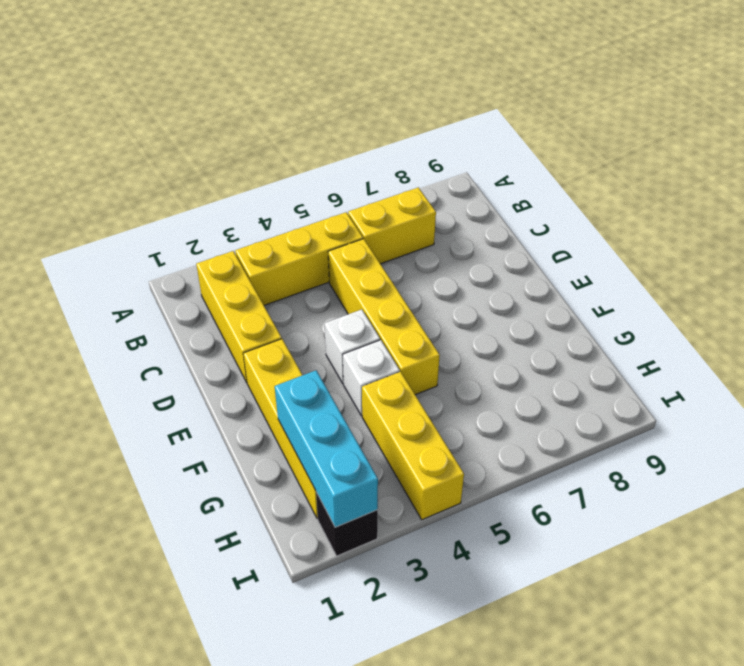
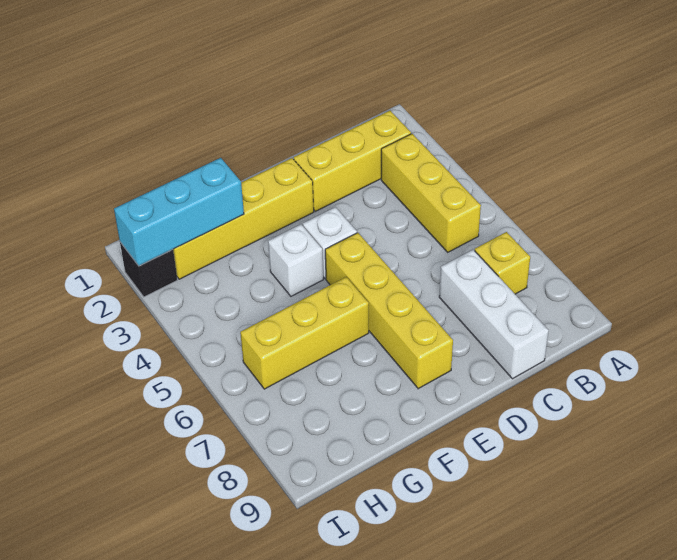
yellow brick B6:B7 level 1 -> yellow brick B7 level 1
yellow brick C5:F5 level 1 -> yellow brick E5:E8 level 1
none -> white brick C7:C9 level 1
yellow brick G4:I4 level 1 -> yellow brick F6:H6 level 1

